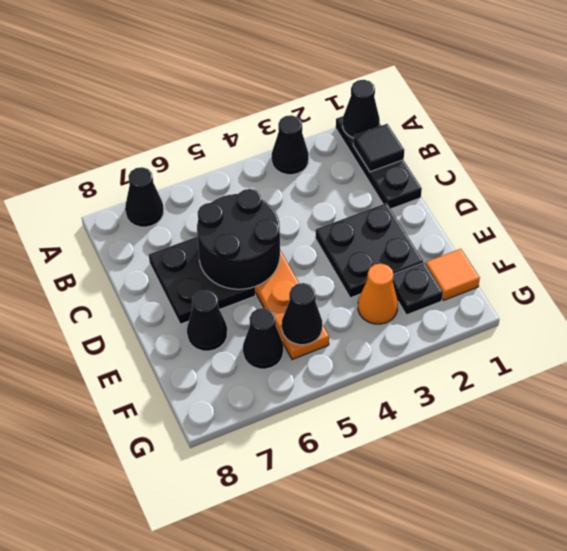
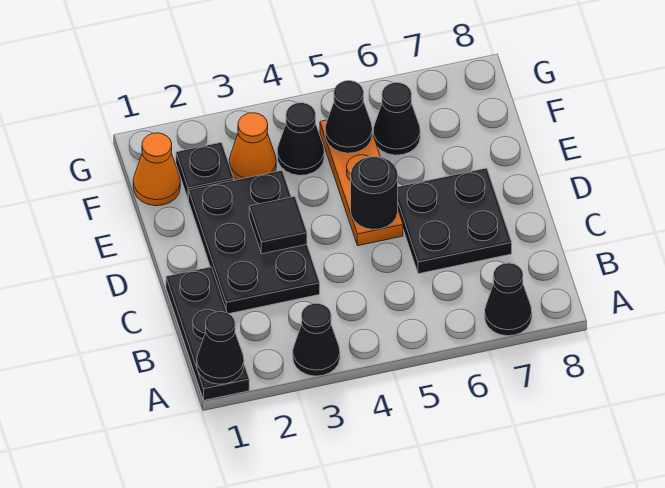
black tile B1 level 2 -> black tile D3 level 2
black round brick C5:D6 level 2 -> black round brick D5 level 2
black plate D2:E3 level 1 -> black plate C2:E3 level 1
black cone E7 level 1 -> black cone F4 level 1
orange tile F1 level 1 -> orange cone F1 level 1

